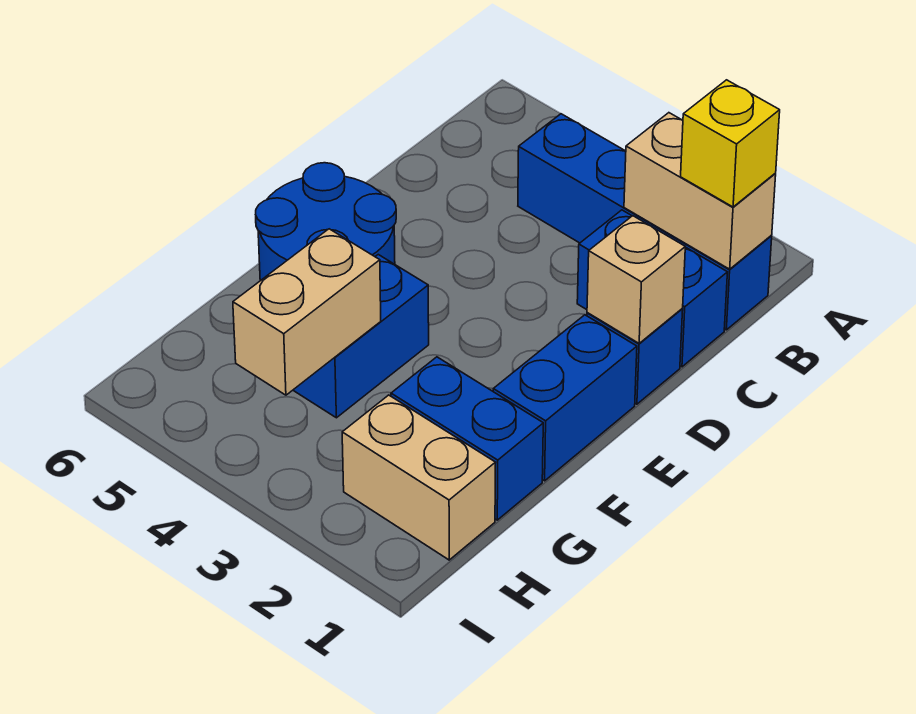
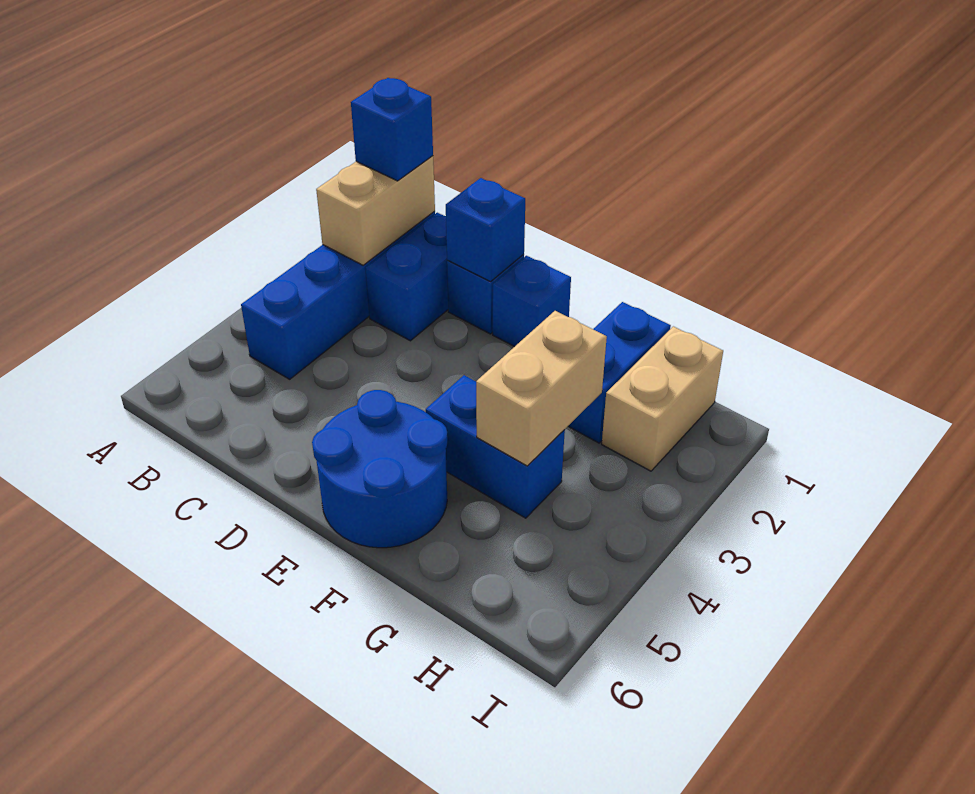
yellow brick B1 level 3 -> blue brick B1 level 3
tan brick D1 level 2 -> blue brick D1 level 2
blue brick E1:F1 level 1 -> blue brick E1 level 1
tan brick G4:H4 level 2 -> tan brick G3:G4 level 2

